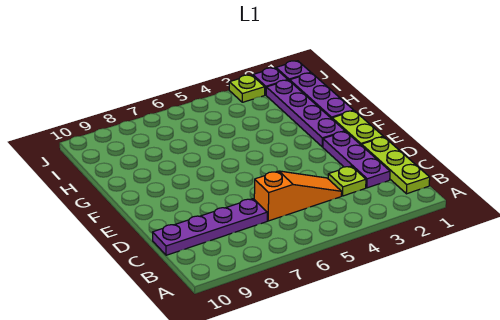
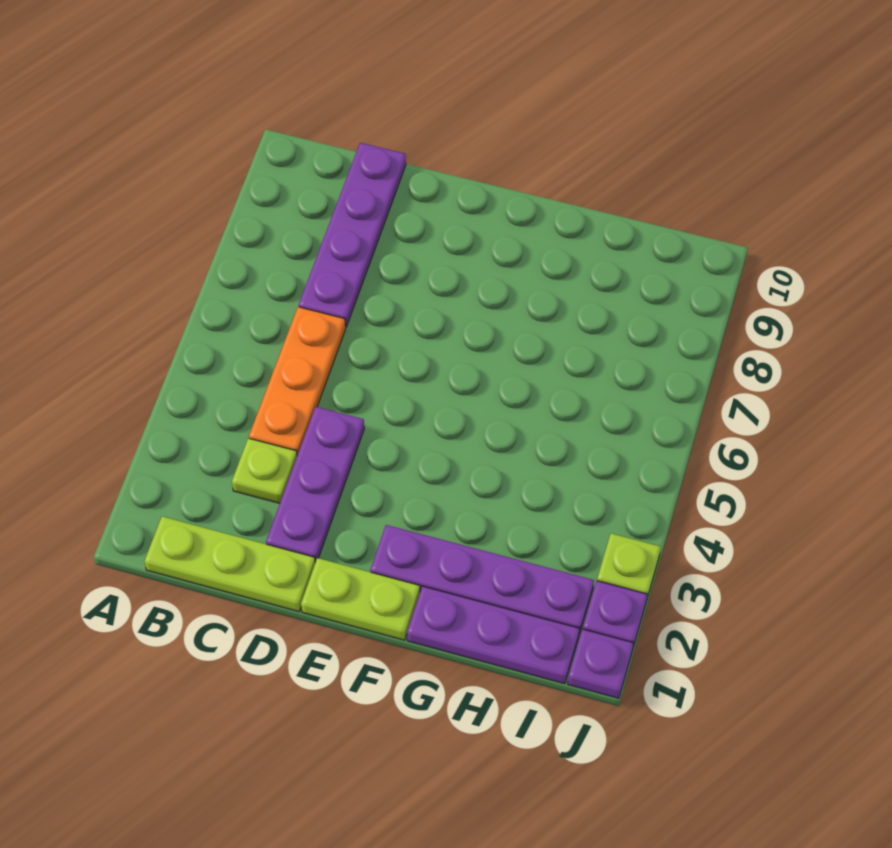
purple plate C2:E2 level 1 -> purple plate D2:D4 level 1
orange slope C4:C6 level 1 top 6 -> orange plate C4:C6 level 1

